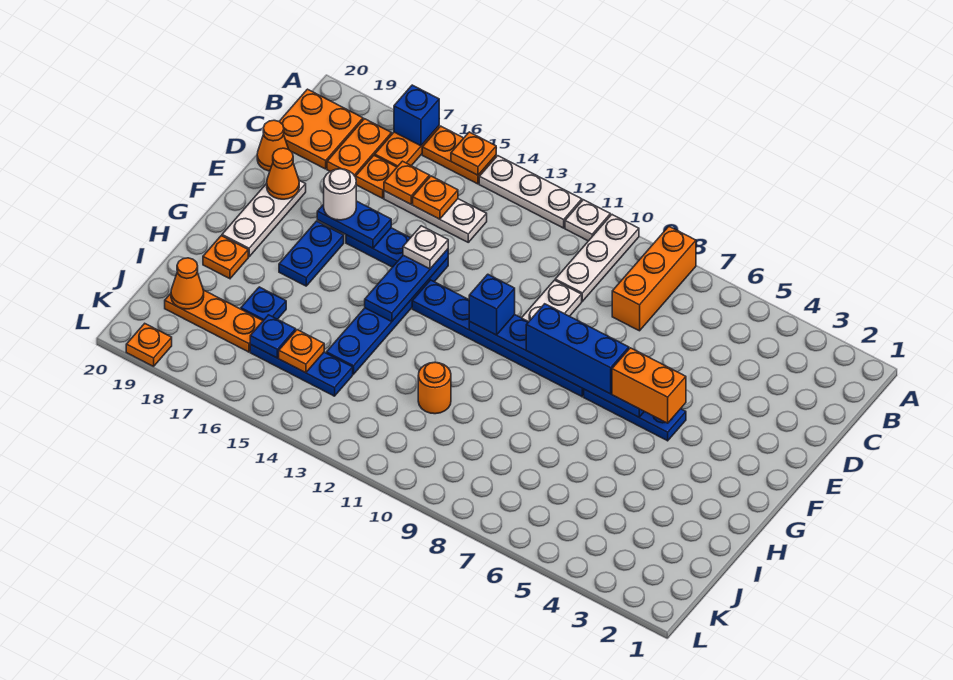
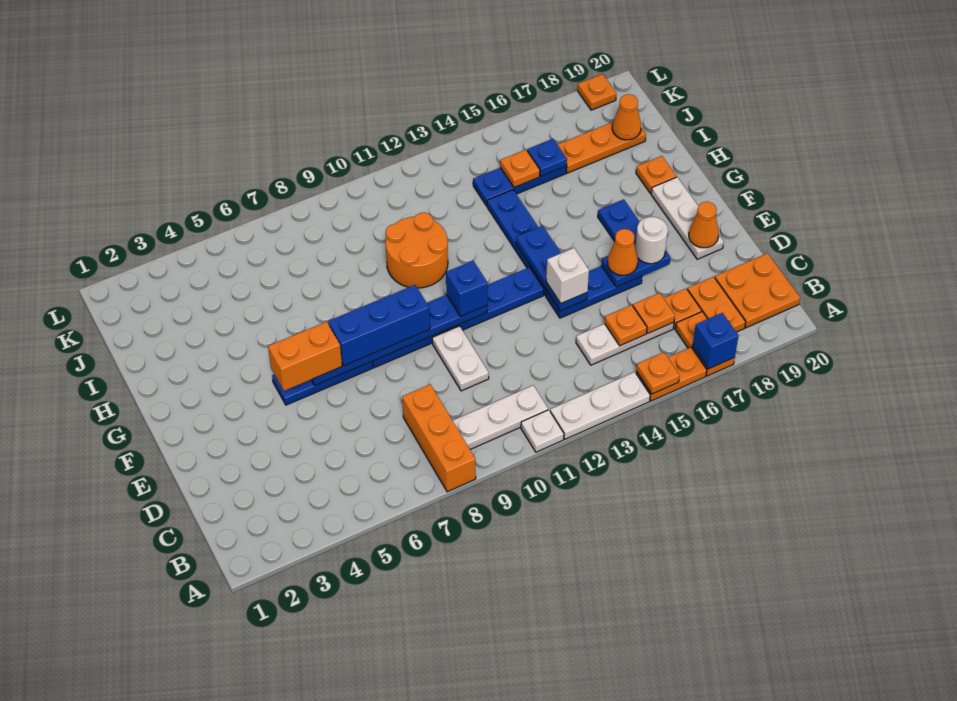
white plate A10:C10 level 1 -> white plate B9:B11 level 1
orange cone D20 level 1 -> orange cone E16 level 3
white plate E14 level 3 -> white brick E14 level 3
orange round brick I11 level 1 -> orange round brick H10:I11 level 1
blue plate I17 level 1 -> none

